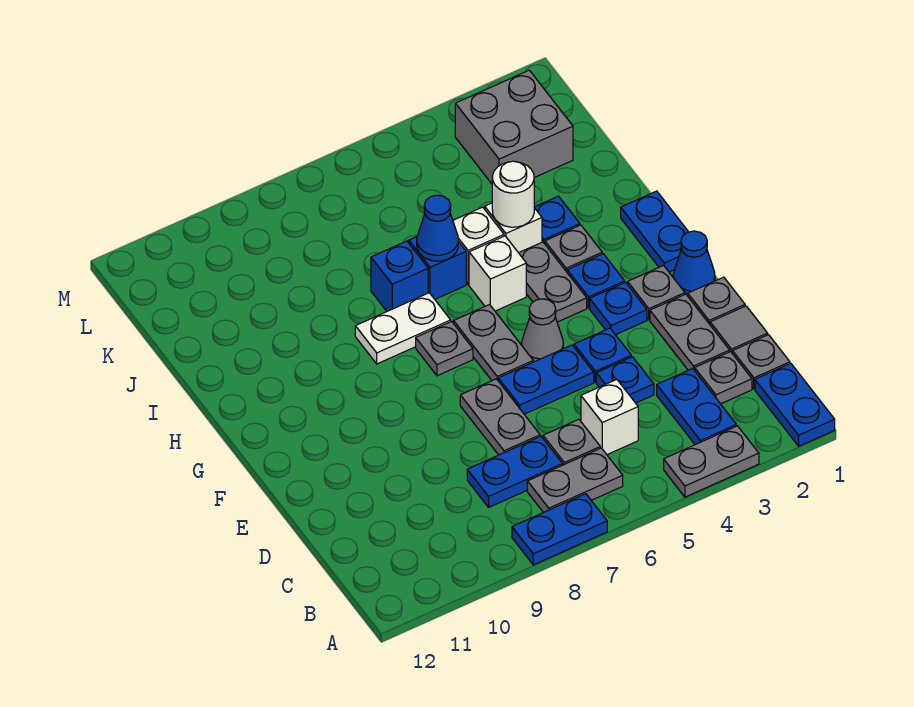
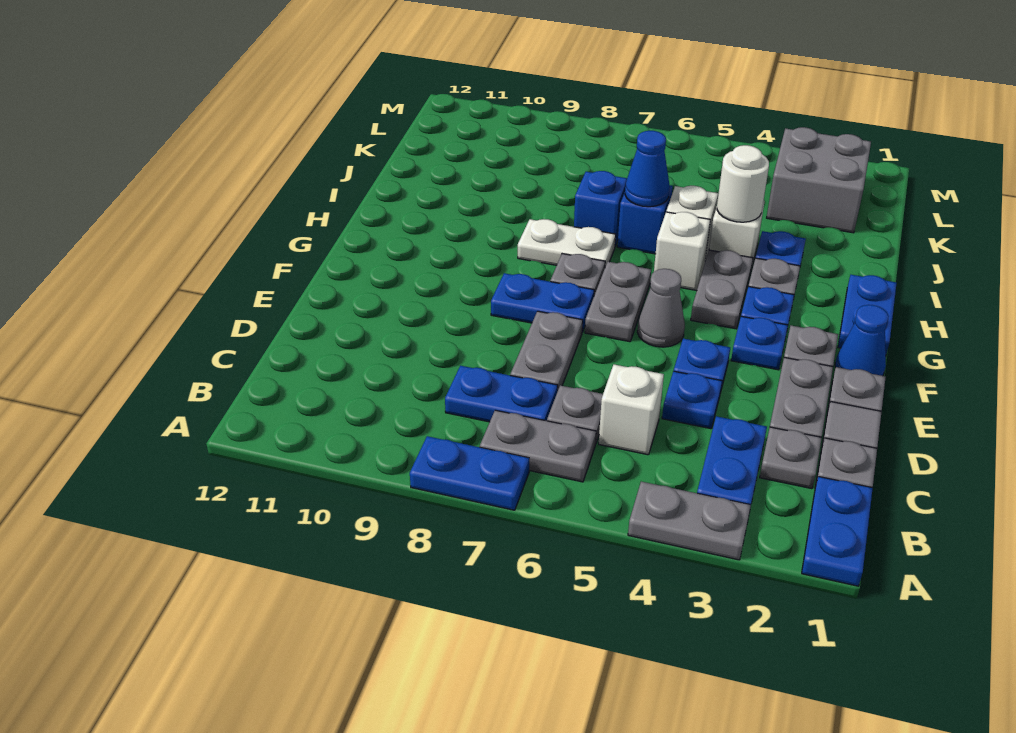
blue plate E5:E6 level 1 -> blue plate F7:F8 level 1

